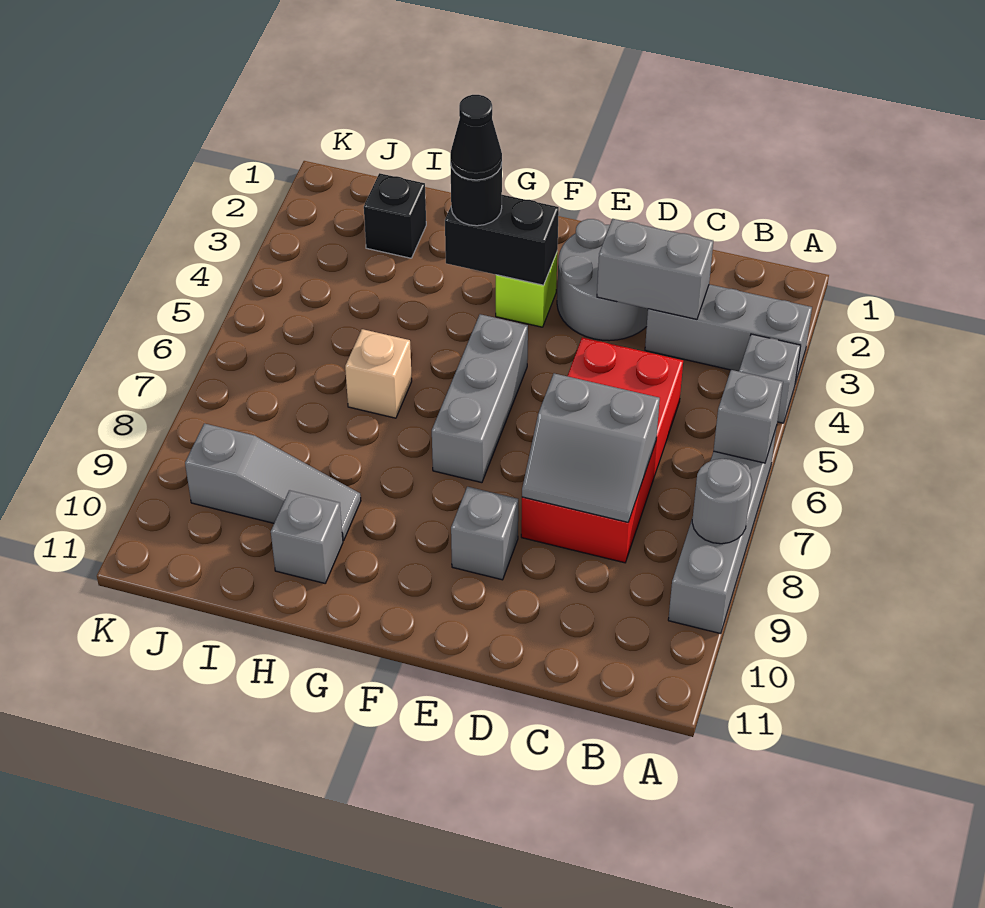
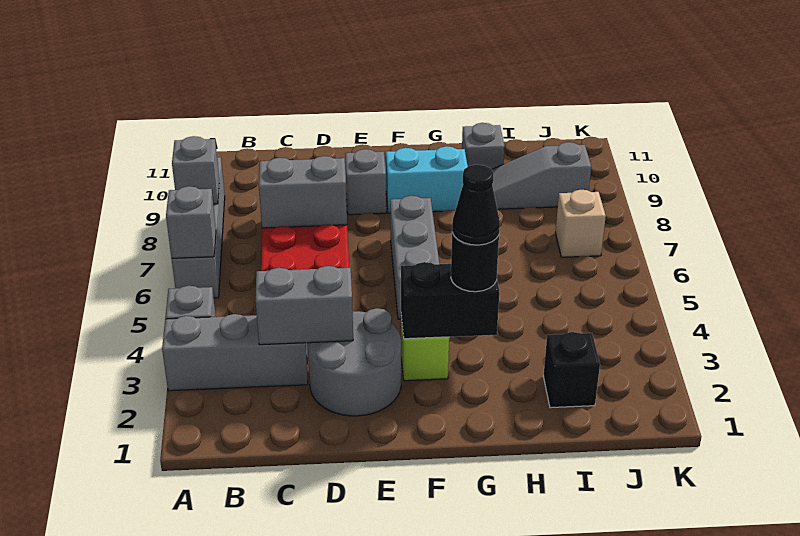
grey round brick A8 level 2 -> grey brick A8 level 2
none -> cyan brick F9:G9 level 1
tan brick H6 level 1 -> tan brick J7 level 1

